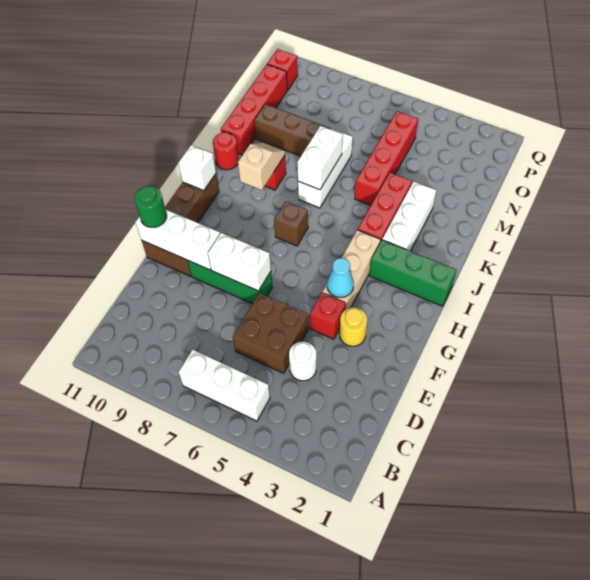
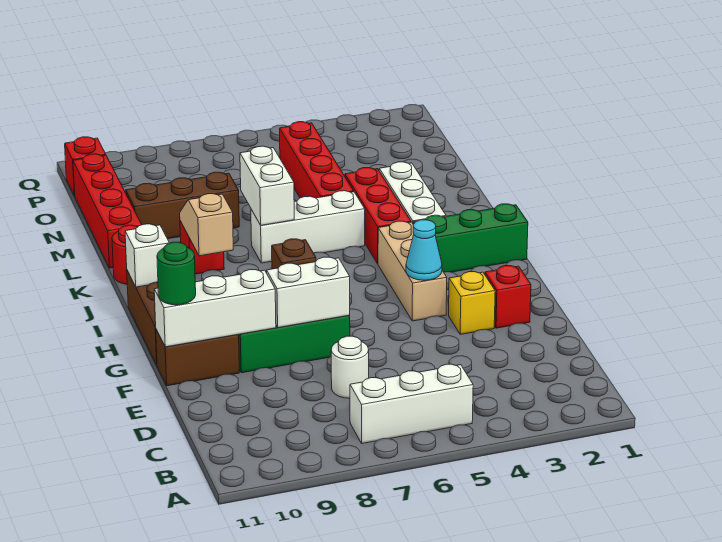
white round brick D4 level 1 -> white round brick D7 level 1
brown brick D5:E6 level 1 -> none
yellow round brick F3 level 1 -> yellow brick F3 level 1
red brick F4 level 1 -> red brick F2 level 1
white brick K7:M7 level 1 -> white brick K5:K7 level 1

